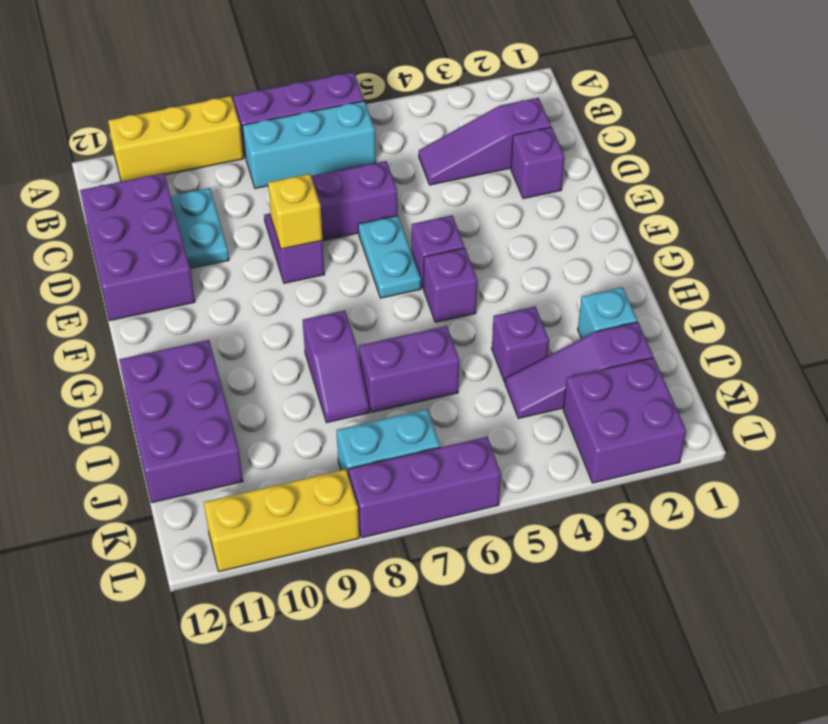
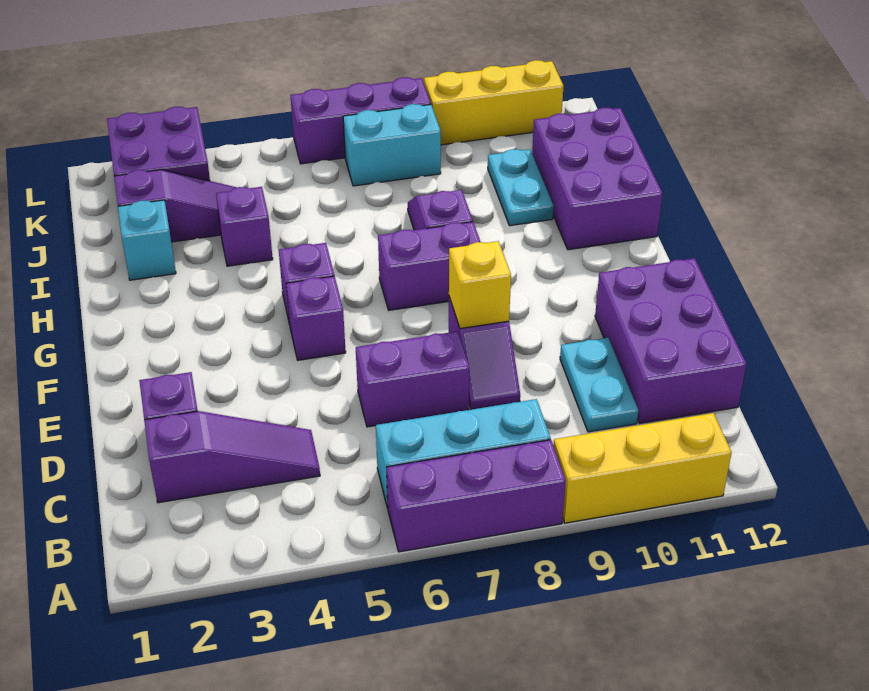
cyan plate E6:F6 level 1 -> cyan plate I10:J10 level 1
purple brick I6:I7 level 1 -> purple brick G7:G8 level 1

